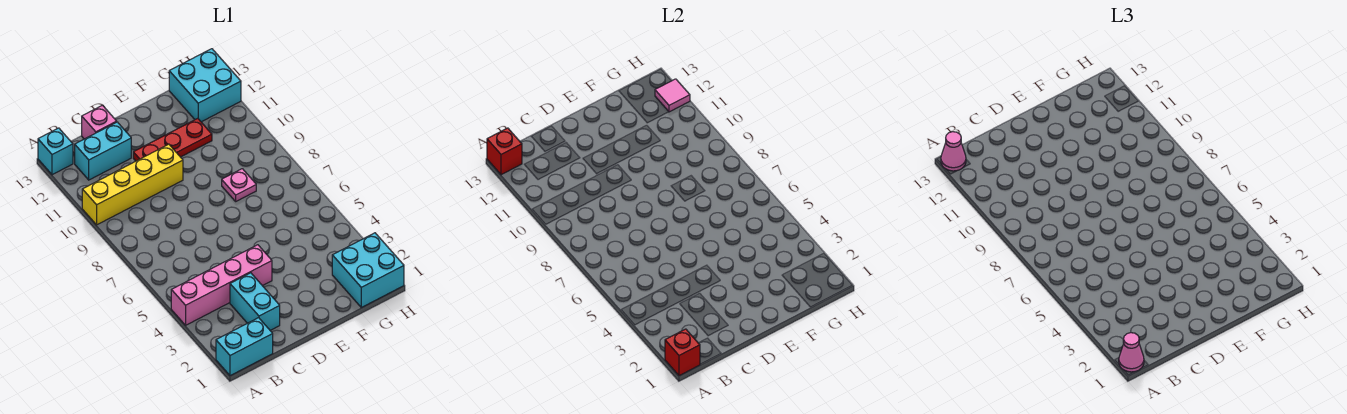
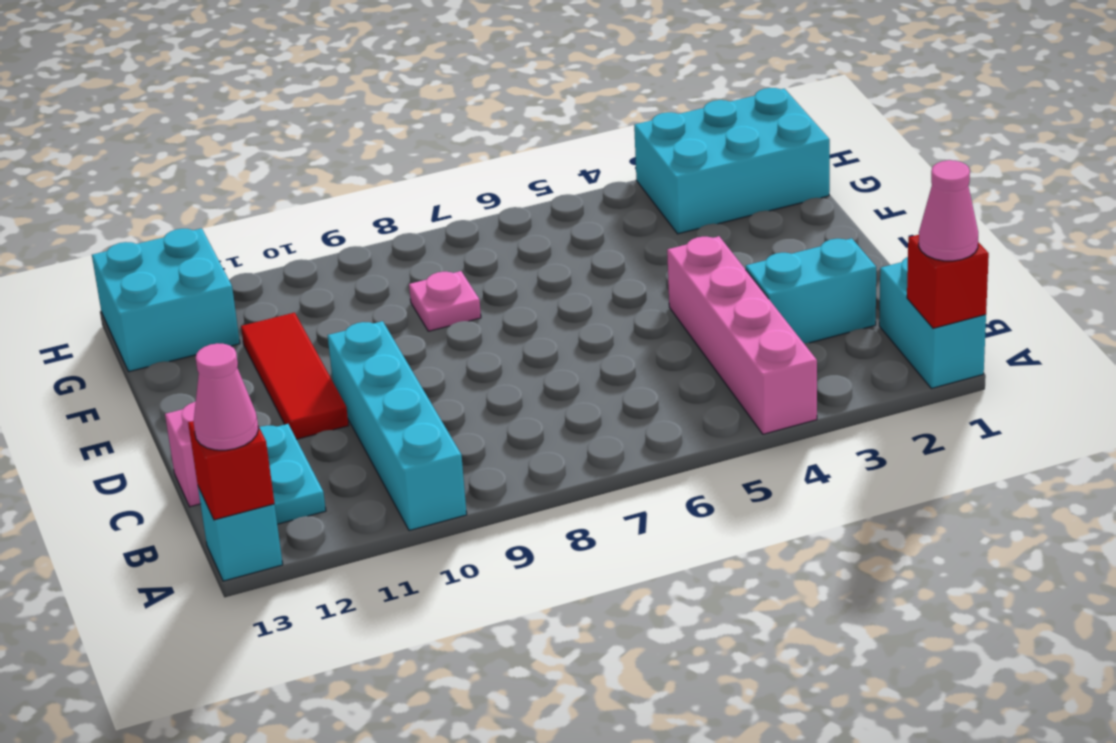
yellow brick A10:D10 level 1 -> cyan brick A10:D10 level 1
cyan brick B12:C12 level 1 -> cyan plate B12:C12 level 1
red plate D11:F11 level 1 -> red tile D11:F11 level 1
cyan brick G1:H2 level 1 -> cyan brick G1:H3 level 1
pink tile H12 level 2 -> none

